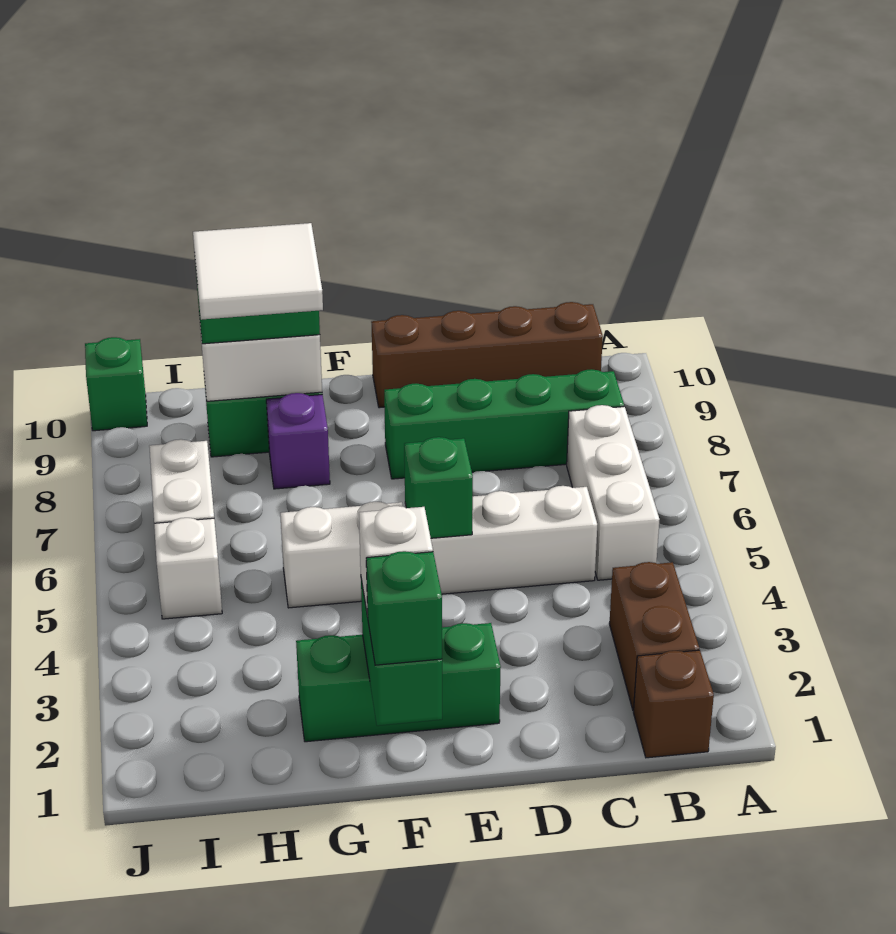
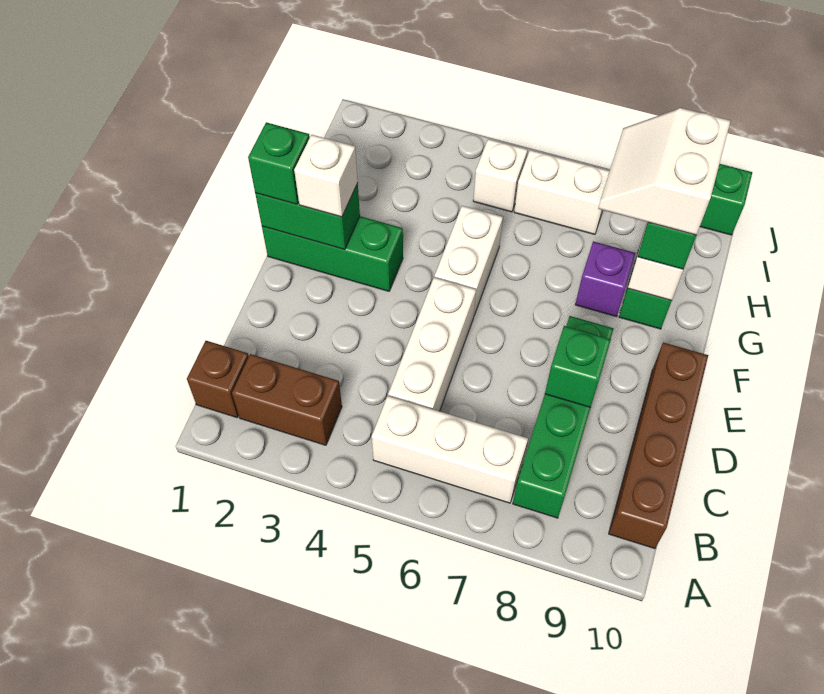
green brick E2:G2 level 1 -> green brick F1:F3 level 1
green brick E5 level 2 -> green brick D8 level 2
white tile G8:H9 level 4 -> white slope G8:H9 level 4 top 9

